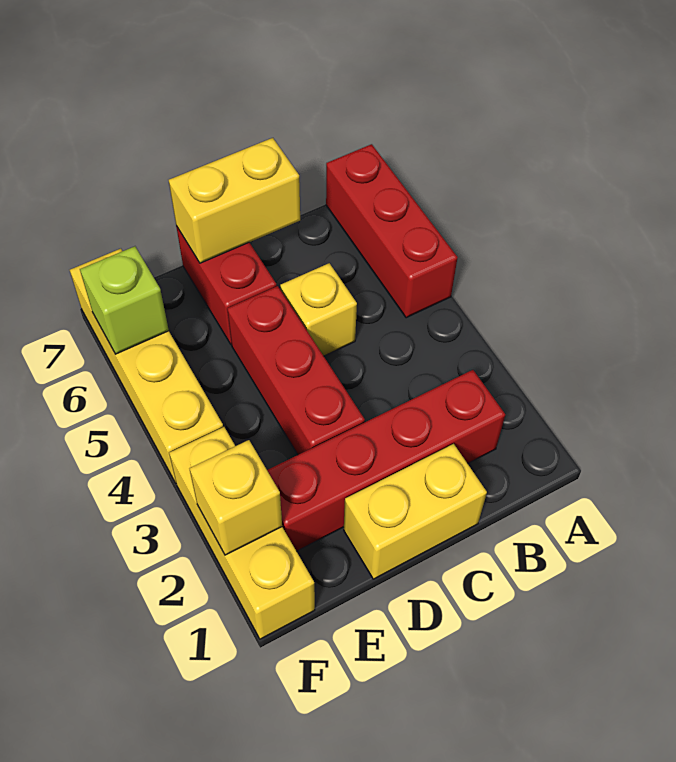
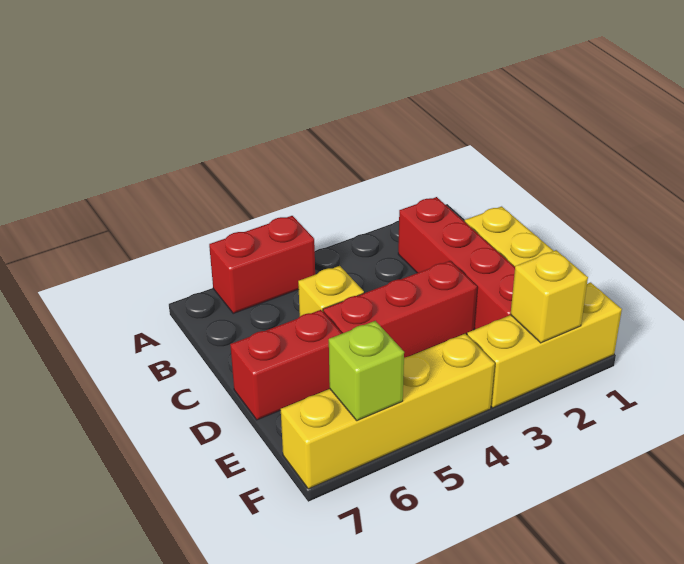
red brick A5:A7 level 1 -> red brick A5:A6 level 1
yellow brick C7:D7 level 2 -> none

